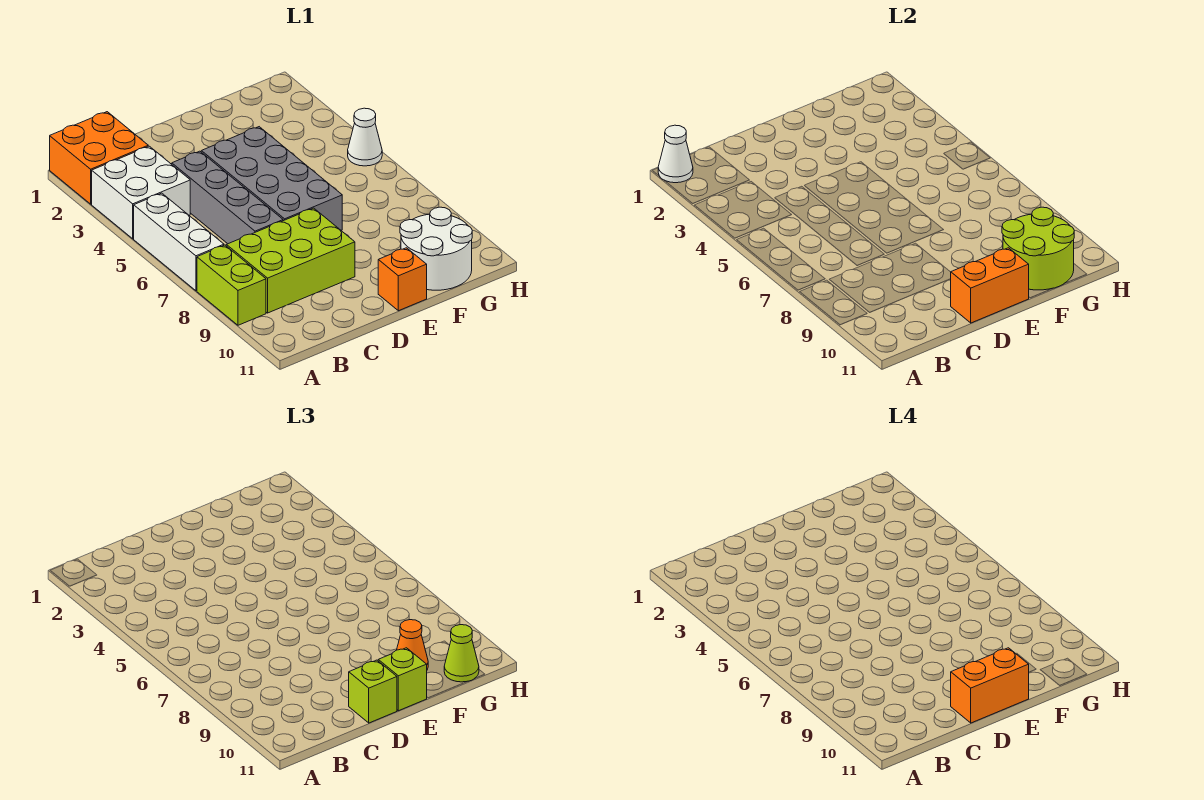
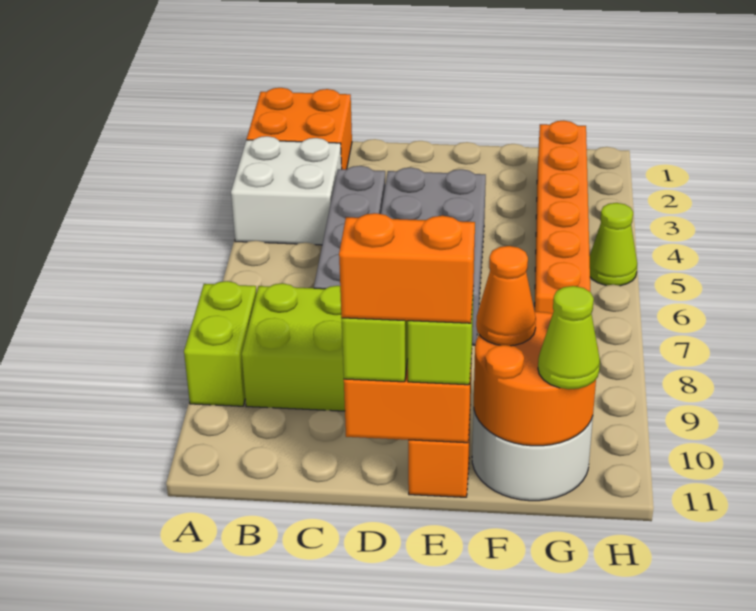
white cone A1 level 2 -> none
white brick A5:A7 level 1 -> none
lime round brick F10:G11 level 2 -> orange round brick F10:G11 level 2
none -> orange brick G2:G7 level 1
white cone H5 level 1 -> lime cone H5 level 1

